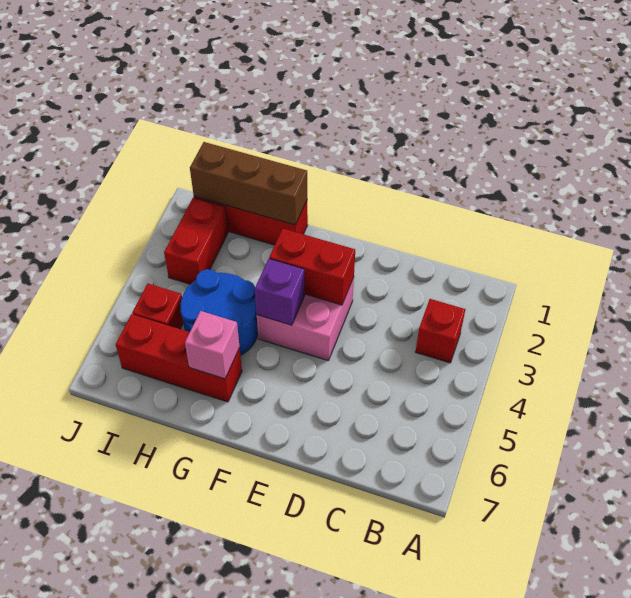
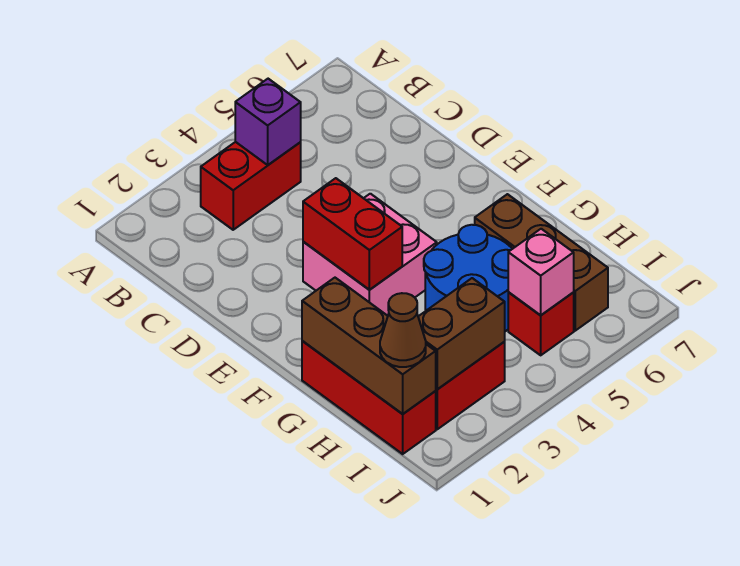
red brick B3 level 1 -> red brick B3:B4 level 1
purple brick F4 level 2 -> purple brick B4 level 2
red brick G6:I6 level 1 -> brown brick G6:I6 level 1
pink brick G6 level 2 -> pink brick I5 level 2
none -> brown cone I1 level 3
none -> brown brick I2:I3 level 2

